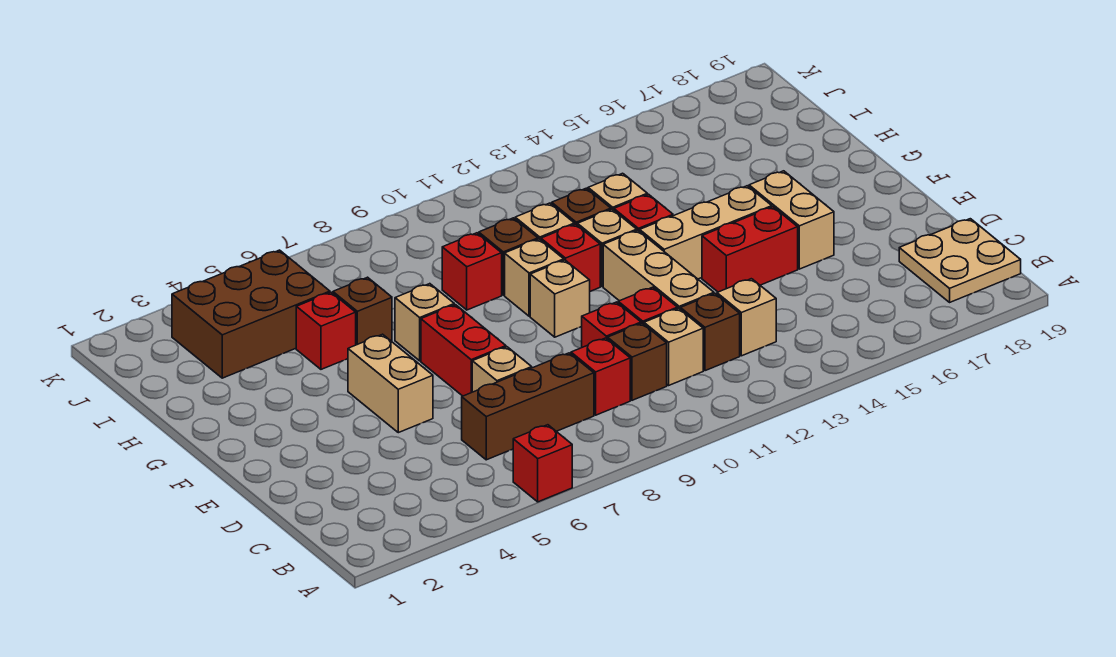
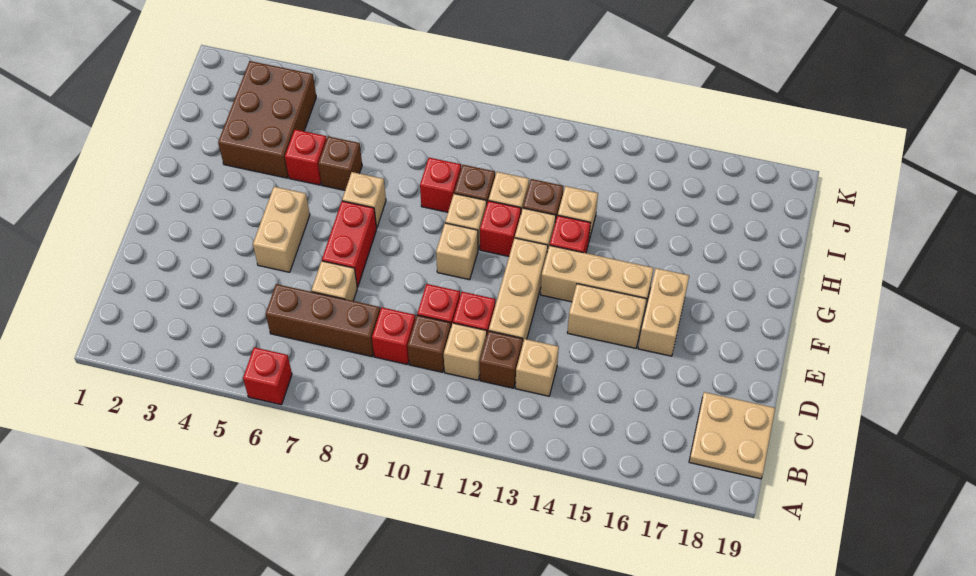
red brick E14:E15 level 1 -> tan brick E14:E15 level 1
brown brick I3:J5 level 1 -> brown brick H3:J4 level 1

